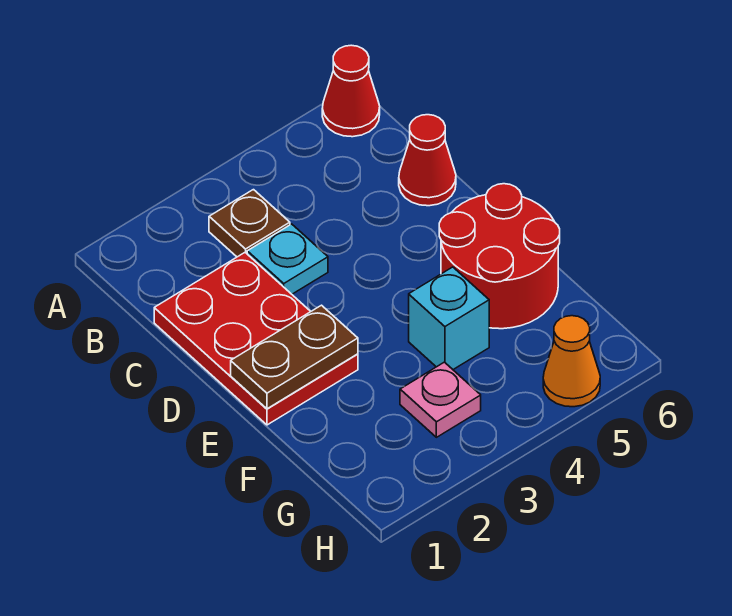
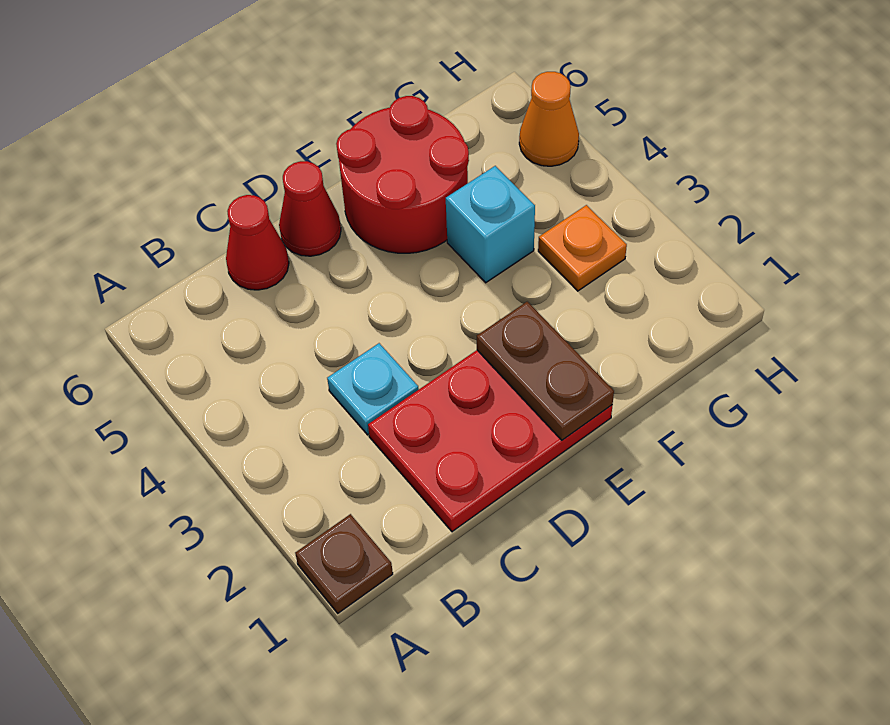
red cone A6 level 1 -> red cone D6 level 1
brown plate B3 level 1 -> brown plate A1 level 1
pink plate G3 level 1 -> orange plate G3 level 1

